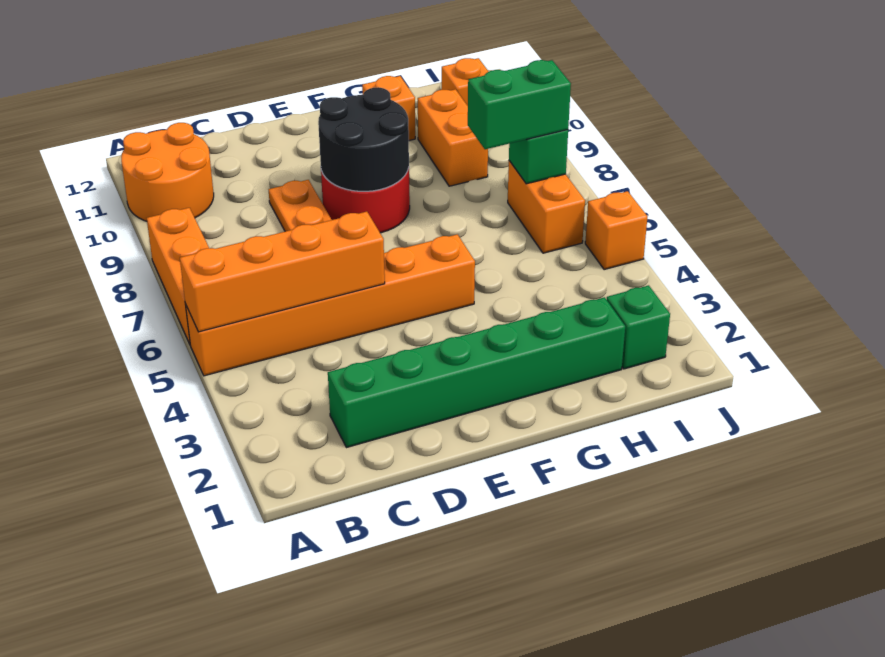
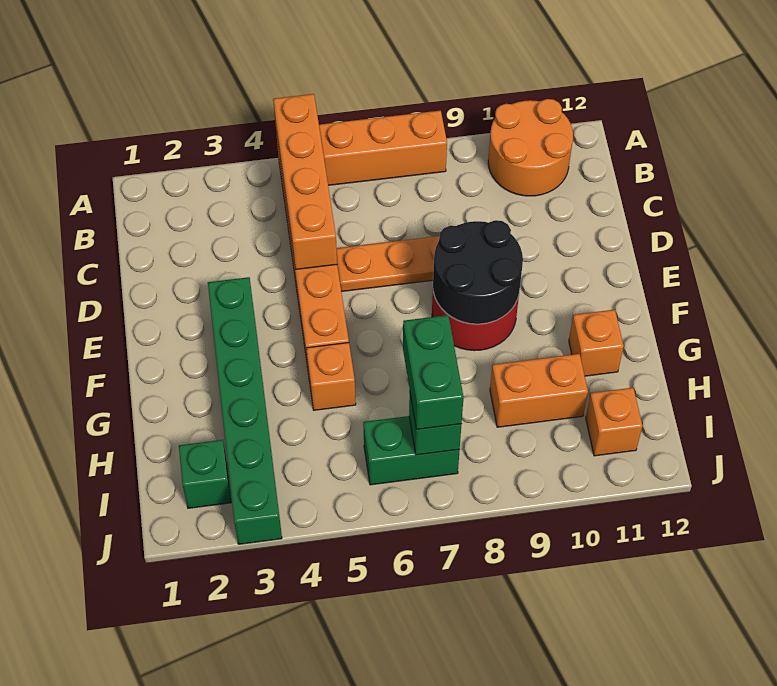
green brick C2:H2 level 1 -> green brick E3:J3 level 1
orange brick I6:I7 level 1 -> green brick I6:I7 level 1
orange brick J5 level 1 -> orange brick G5 level 1

